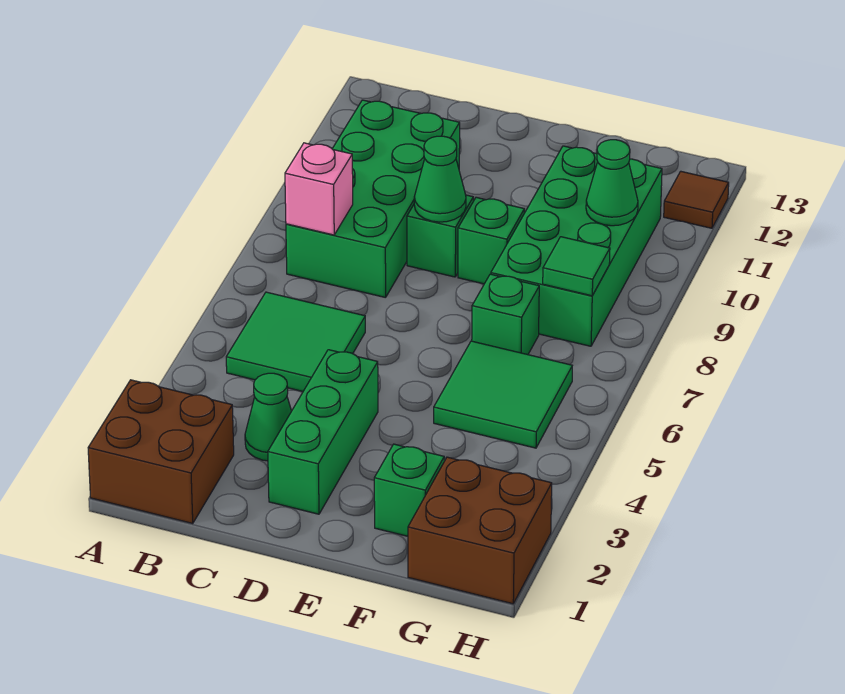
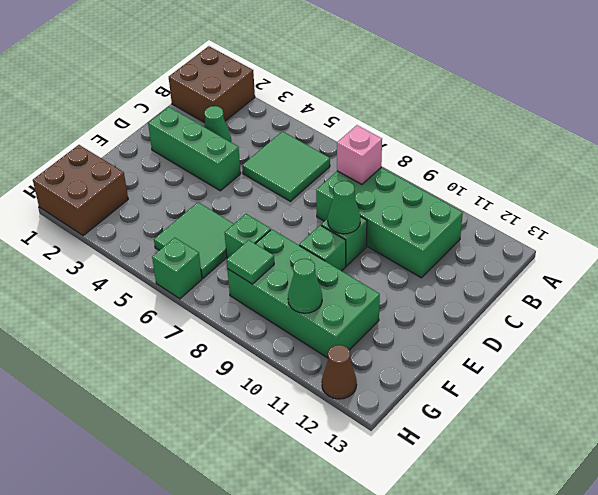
green brick F2 level 1 -> green brick H6 level 1
brown tile H12 level 1 -> brown cone H12 level 1

